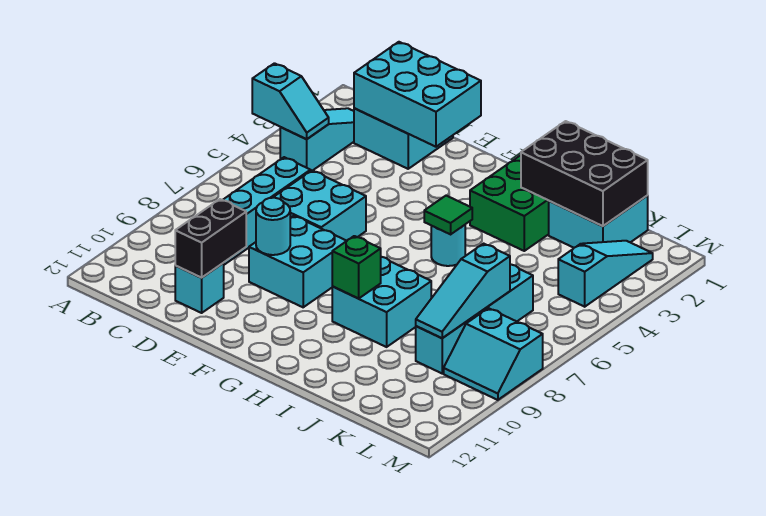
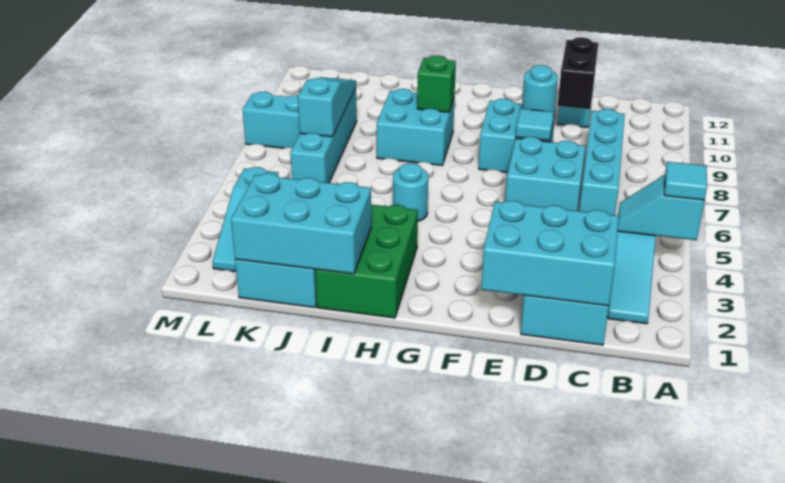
none -> cyan tile A4 level 3
none -> cyan tile E8 level 2
green tile H5 level 2 -> none
black brick I1:K2 level 2 -> cyan brick I1:K2 level 2

